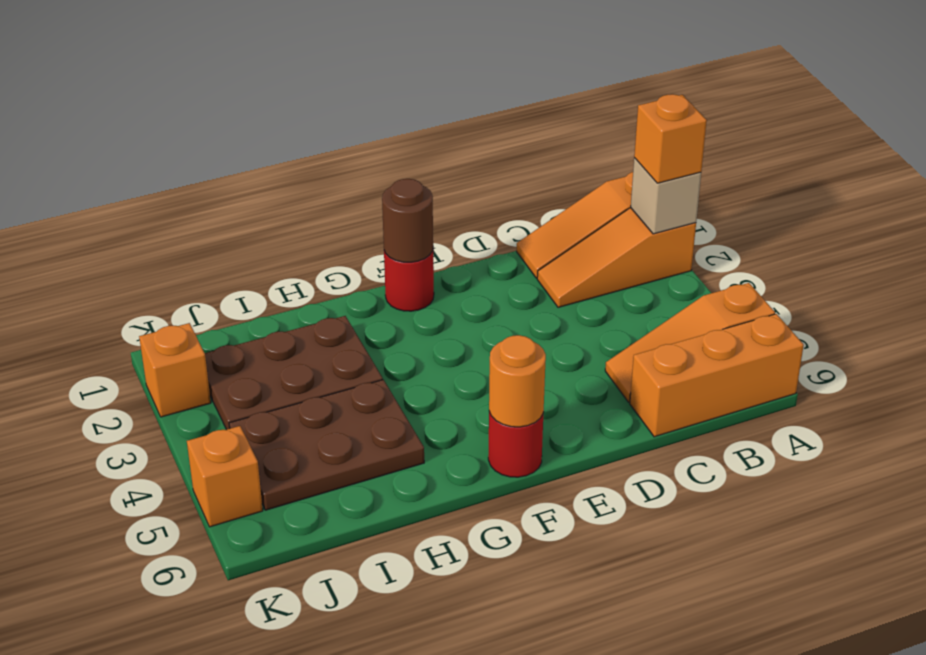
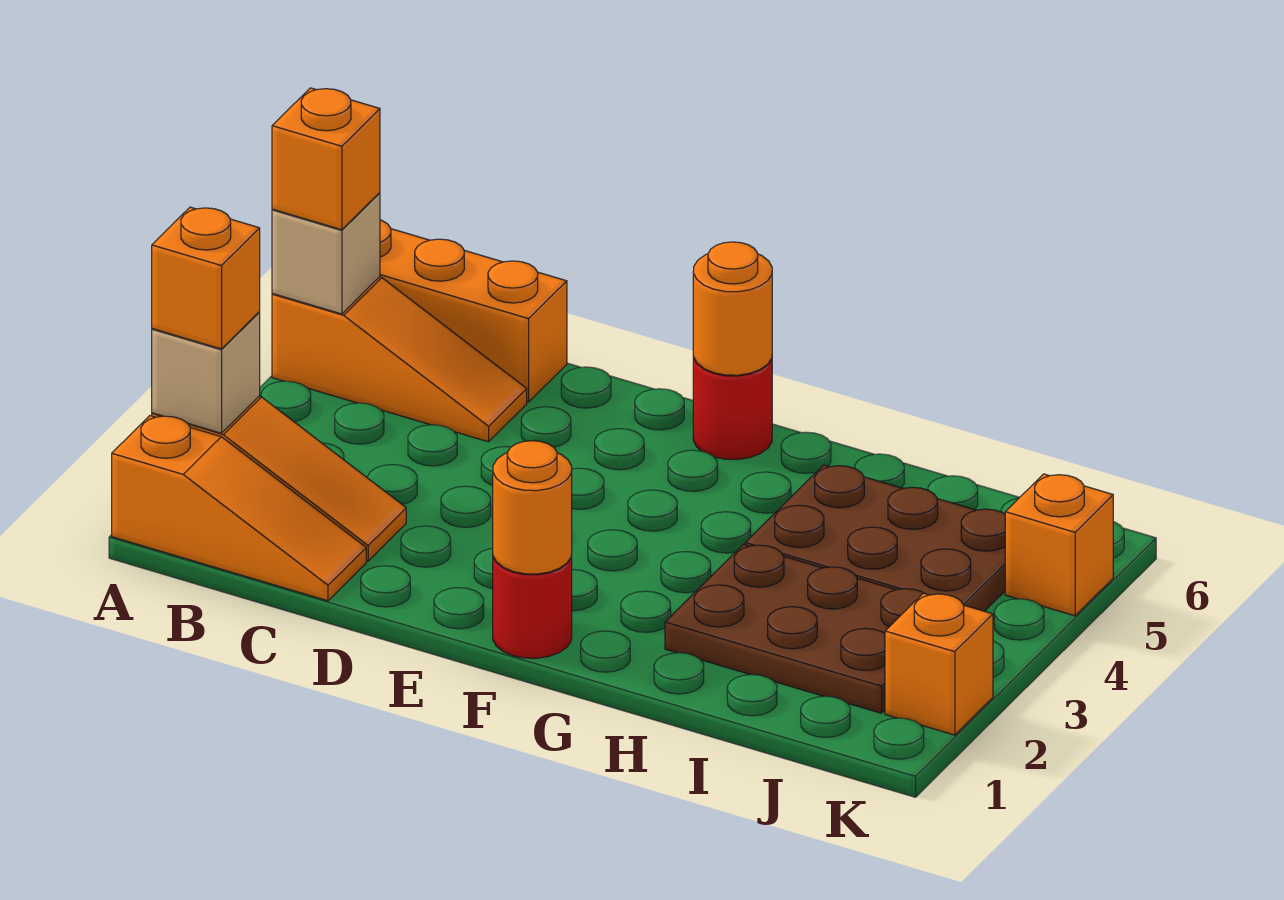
none -> tan brick A5 level 2
none -> orange brick A5 level 3
brown round brick F1 level 2 -> orange round brick F1 level 2

